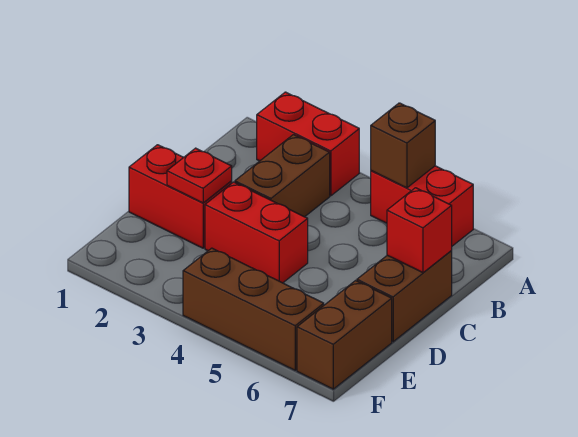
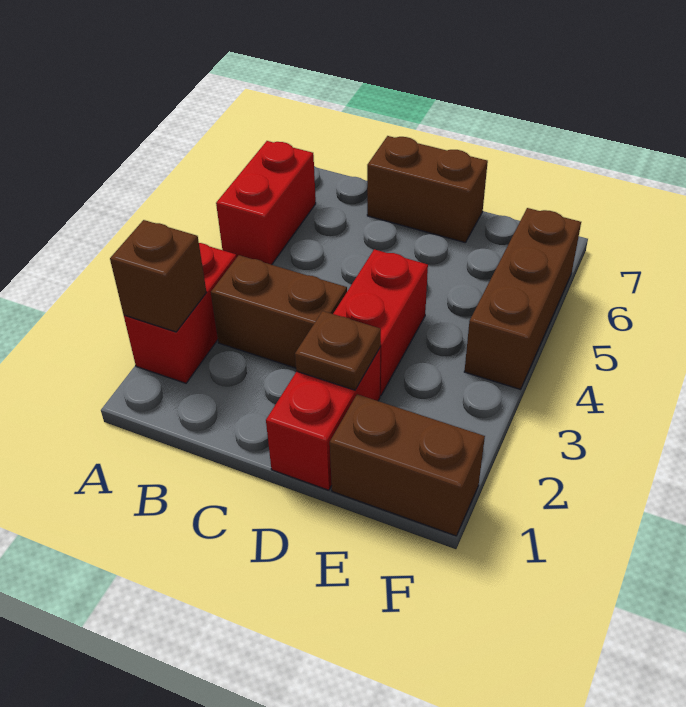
brown brick A5 level 2 -> brown brick A2 level 2
red brick C7 level 2 -> none
red plate D2 level 2 -> brown plate D2 level 2
brown brick E7:F7 level 1 -> brown brick E1:F1 level 1

